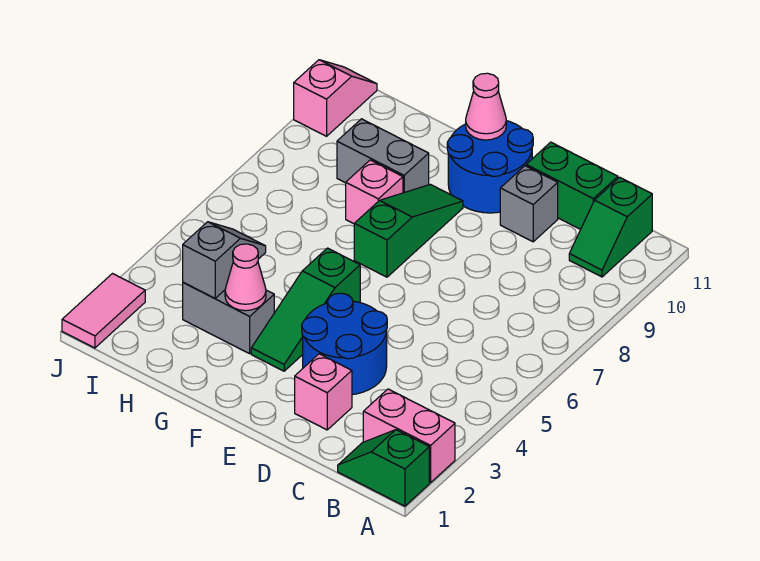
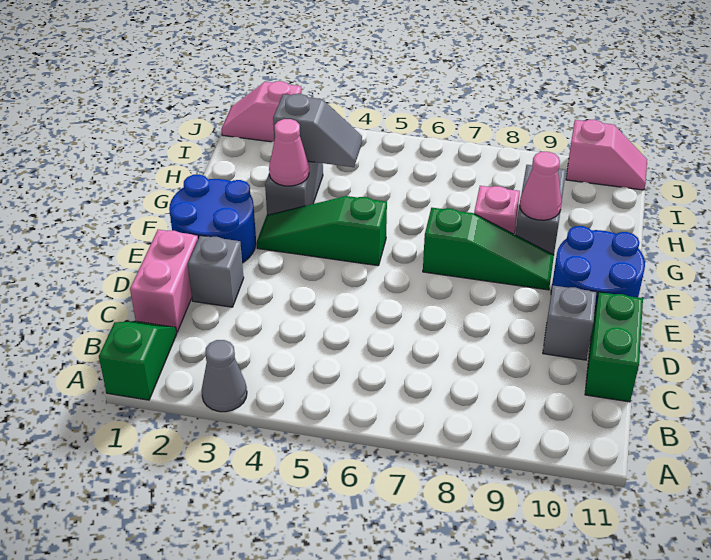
pink brick A2:B2 level 1 -> pink brick C1:D1 level 1
none -> grey cone A3 level 1
green slope B10:B11 level 1 top 11 -> none
pink brick D2 level 1 -> grey brick D2 level 1
blue round brick D3:E4 level 1 -> blue round brick E1:F2 level 1
pink cone F11 level 2 -> pink cone G9 level 2
pink tile J1:J2 level 1 -> pink slope J1:J2 level 1 top 2

